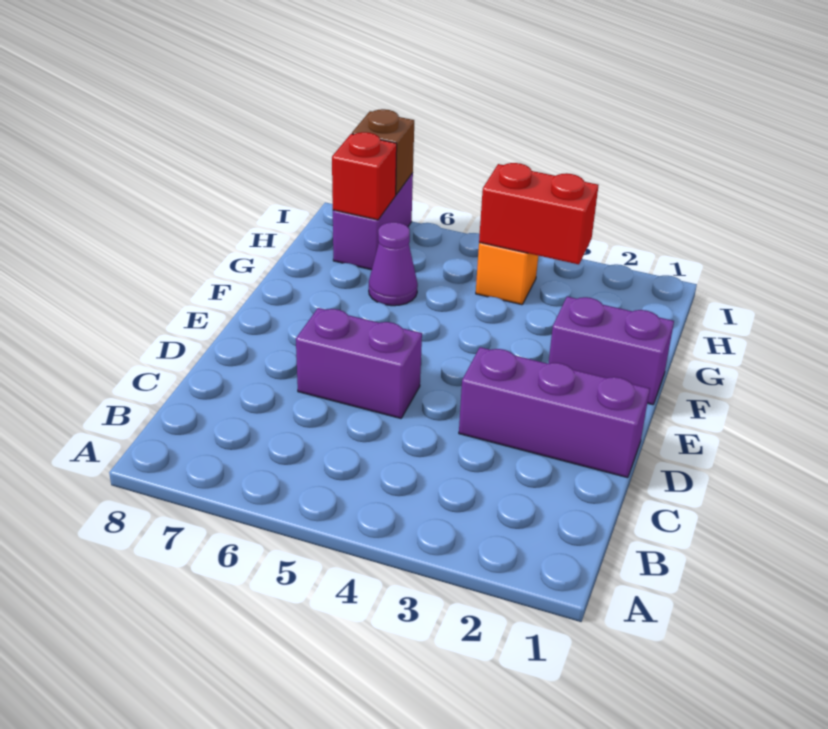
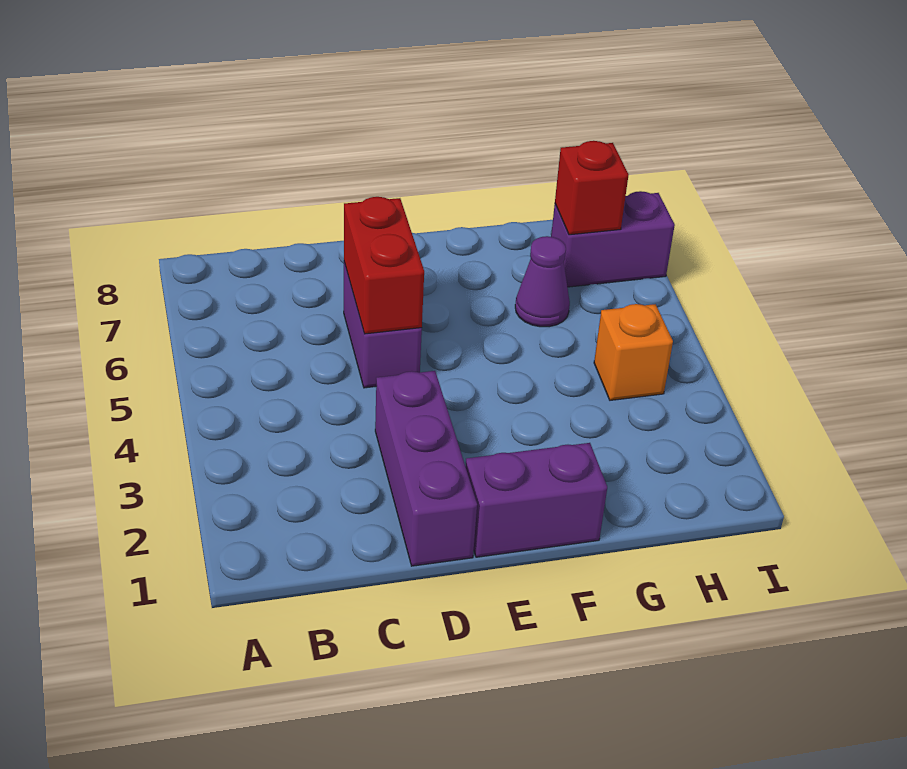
purple brick F1:F2 level 1 -> purple brick E1:F1 level 1
red brick H3:H4 level 2 -> red brick D5:D6 level 2
brown brick I7 level 2 -> none

